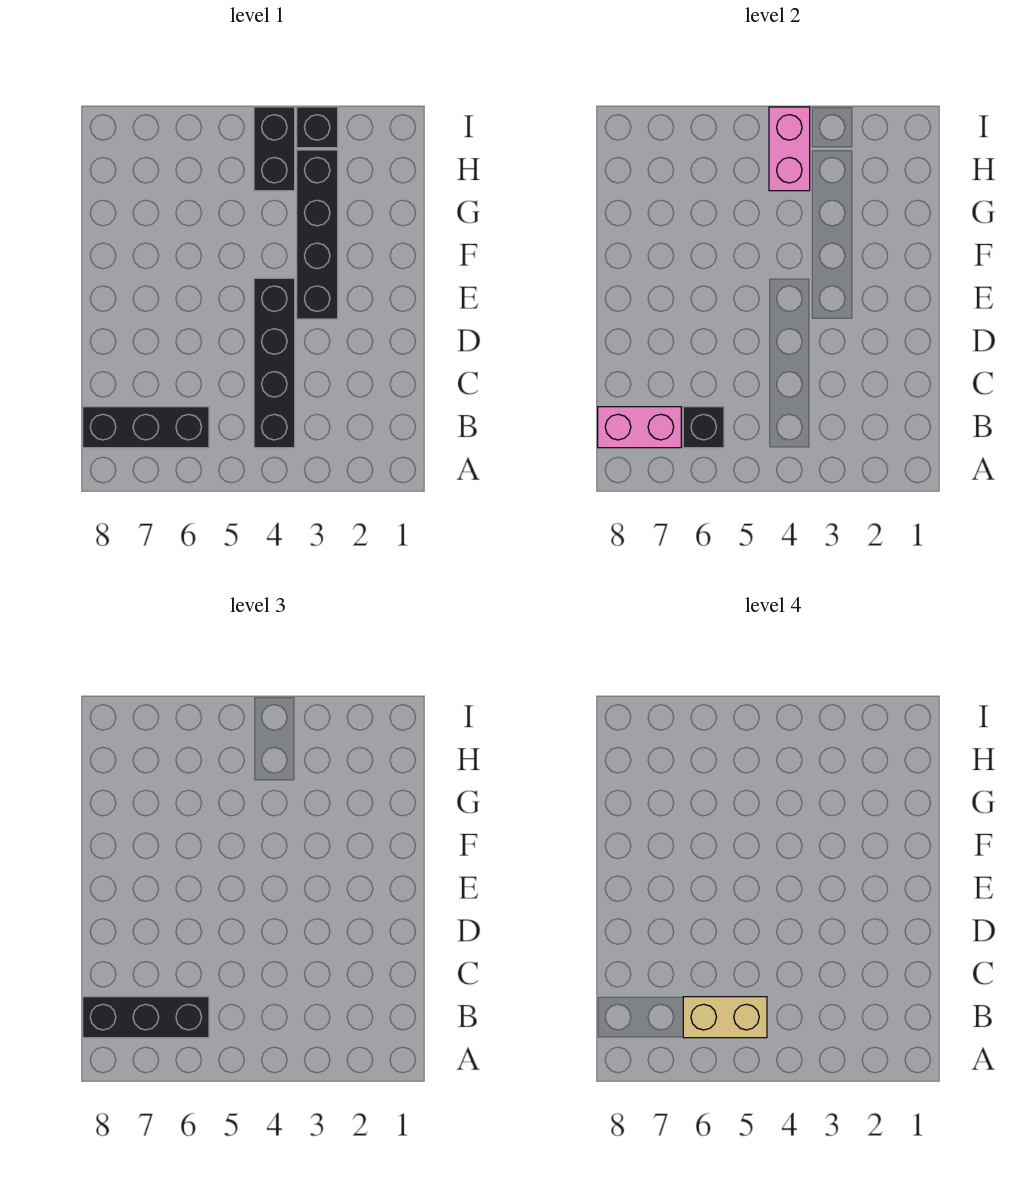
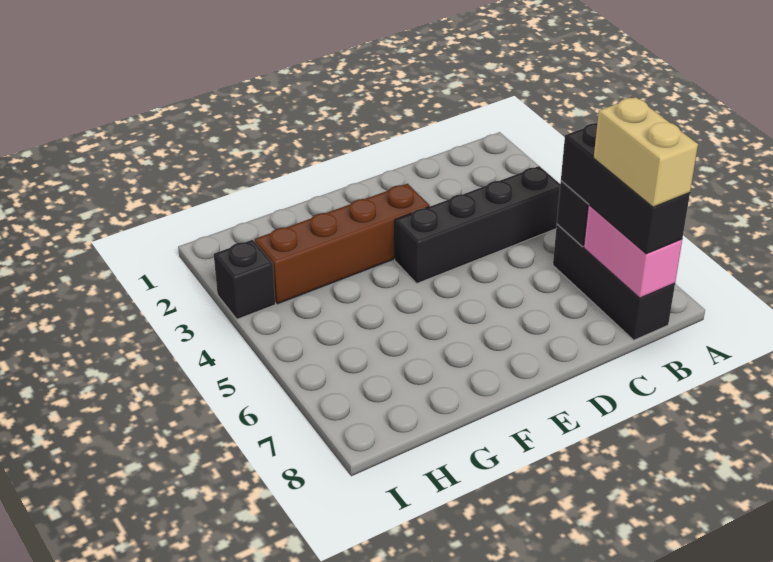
tan brick B5:B6 level 4 -> tan brick B7:B8 level 4
black brick E3:H3 level 1 -> brown brick E3:H3 level 1
black brick H4:I4 level 1 -> none
pink brick H4:I4 level 2 -> none

